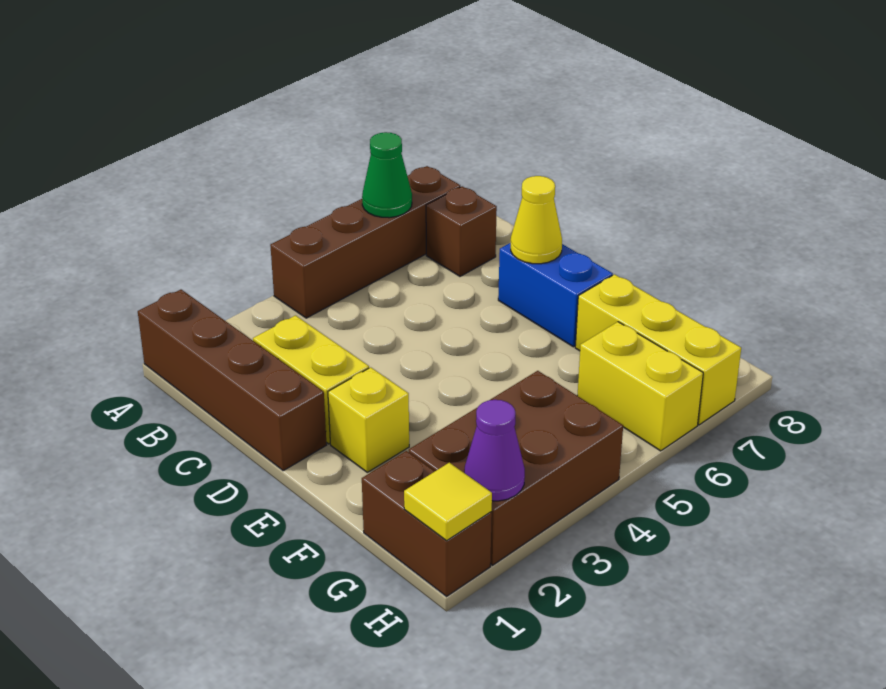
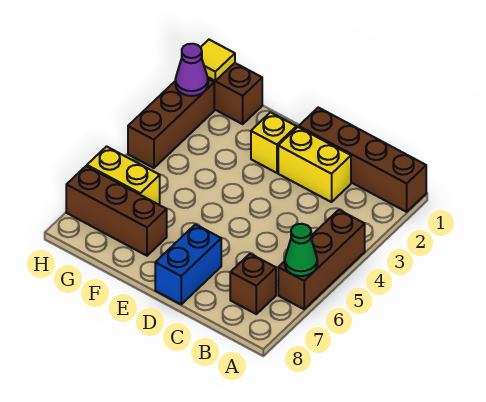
brown brick A4:A7 level 1 -> brown brick A4:A6 level 1
blue brick D7:E7 level 1 -> blue brick D7:D8 level 1
yellow cone D7 level 2 -> none
yellow brick F7:H7 level 1 -> brown brick F7:H7 level 1
brown brick G2:H4 level 1 -> brown brick H2:H4 level 1

